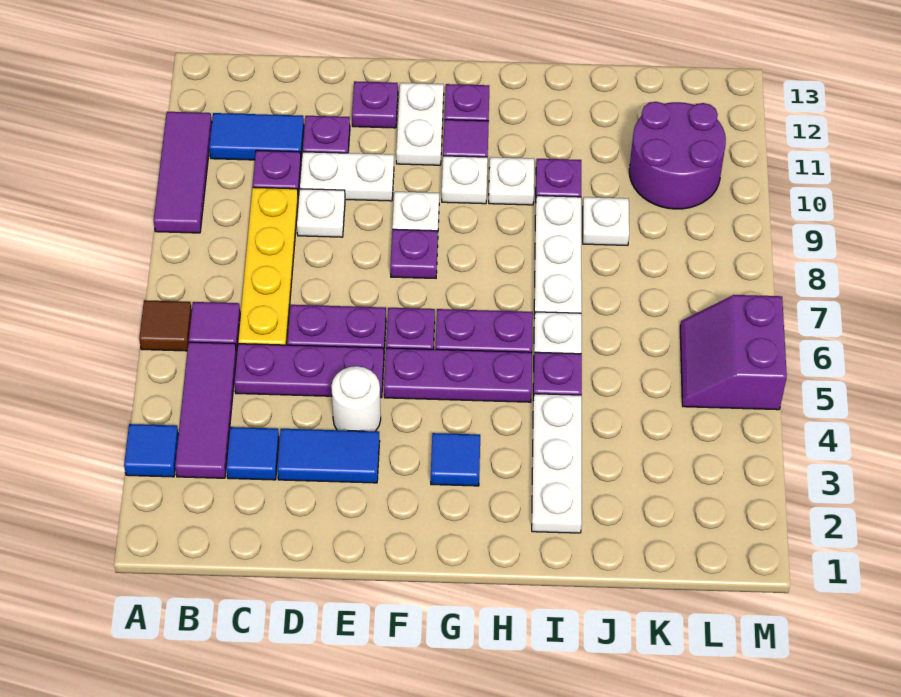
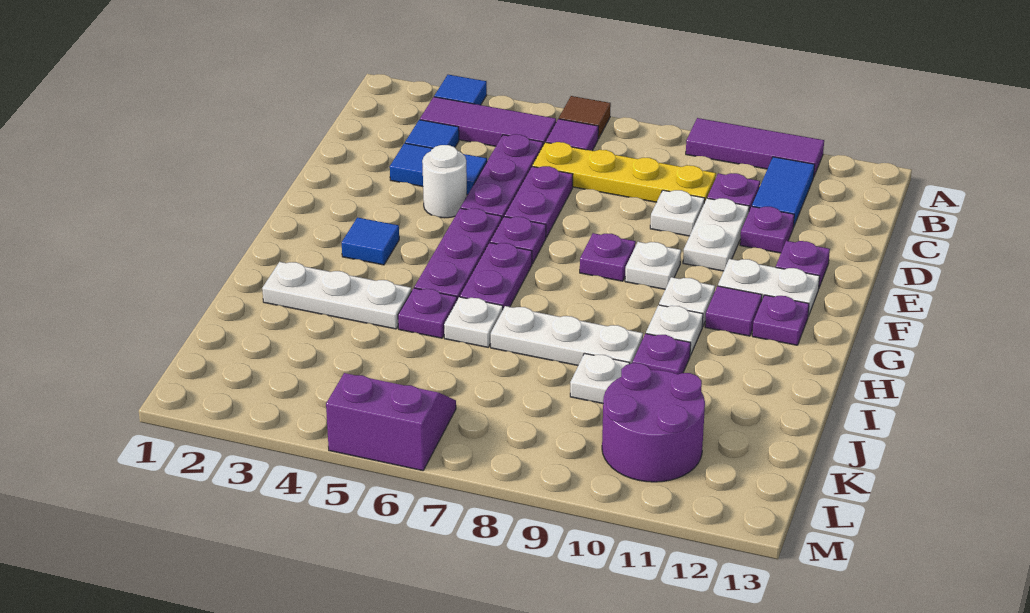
blue tile D3:E3 level 1 -> blue tile D3:D4 level 1

